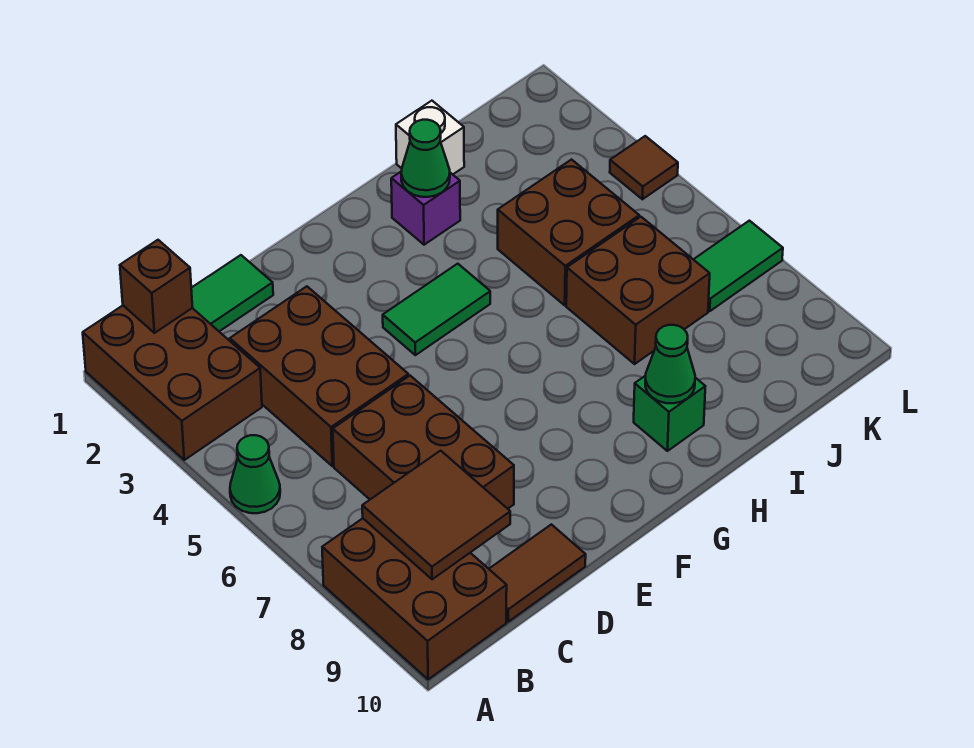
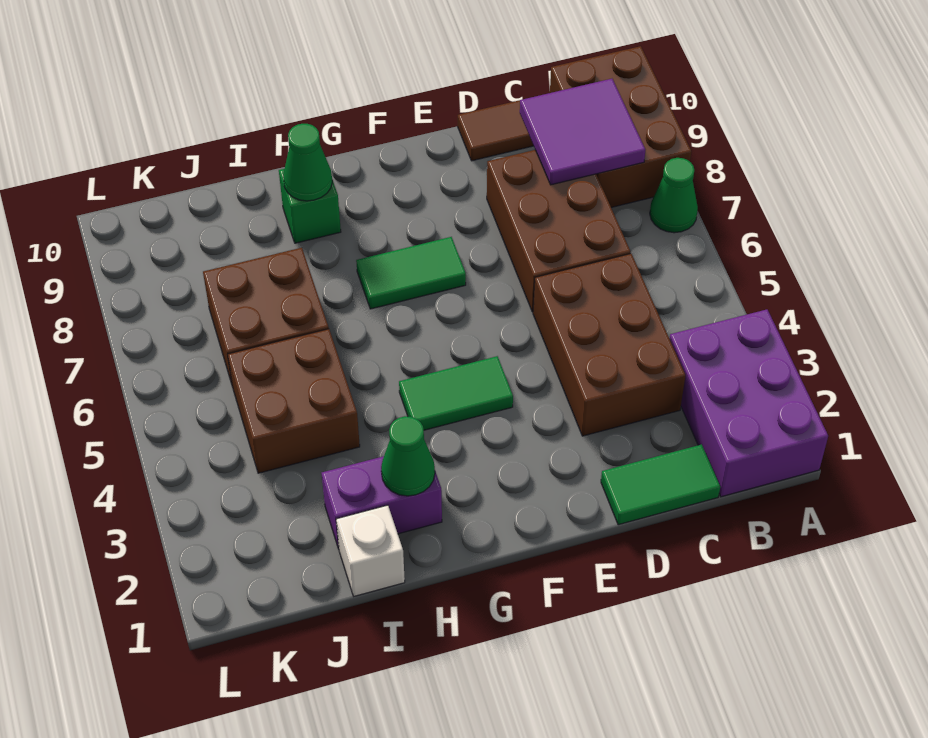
brown brick A1:B3 level 1 -> purple brick A1:B3 level 1
green cone A5 level 1 -> green cone A7 level 1
brown brick B1 level 2 -> none
brown tile B8:C9 level 2 -> purple tile B8:C9 level 2
purple brick H2 level 1 -> purple brick H2:I2 level 1
green tile K7:L7 level 1 -> green tile F7:G7 level 1
brown tile L4 level 1 -> none

